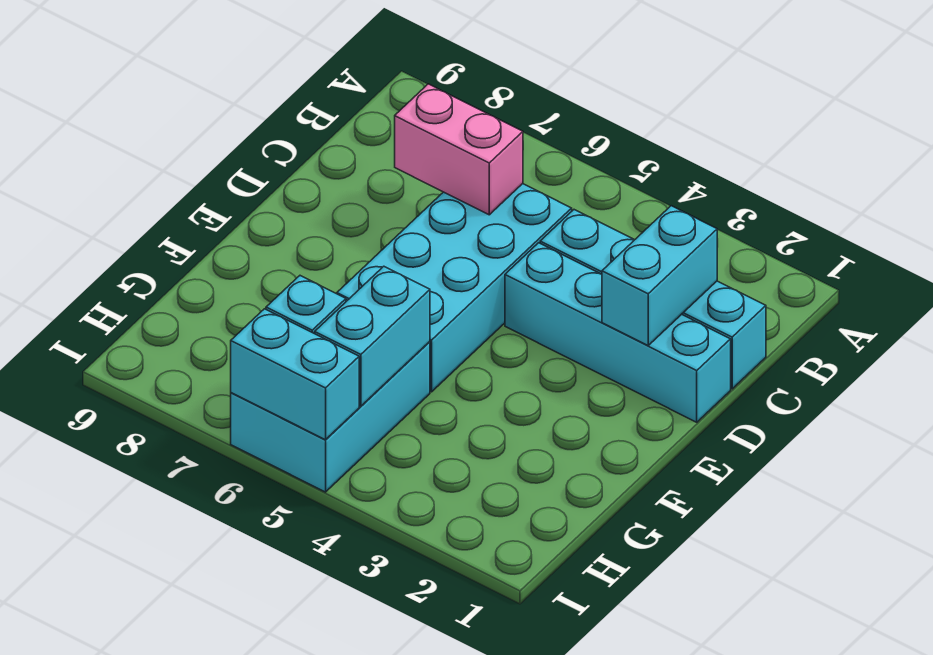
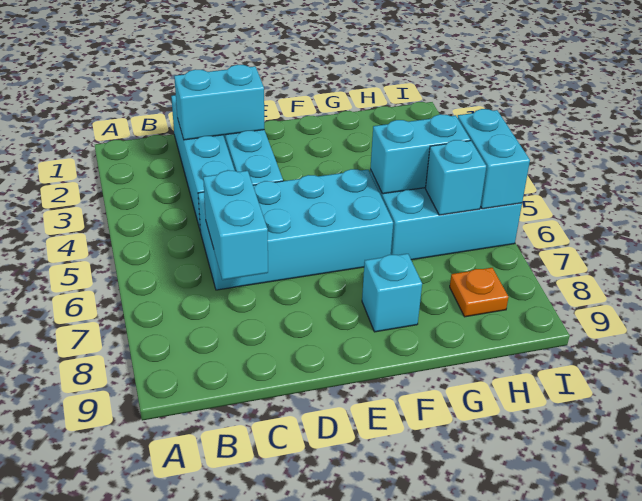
pink brick C6:C7 level 2 -> cyan brick C6:C7 level 2
none -> cyan brick F8 level 1
none -> orange plate H8 level 1

